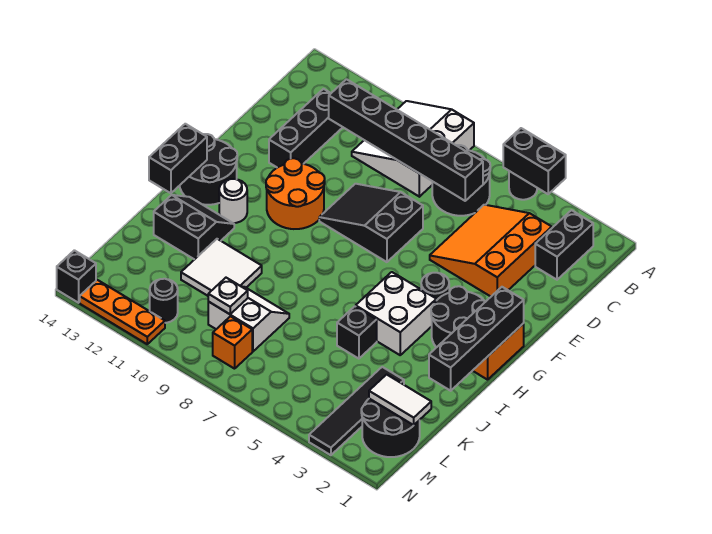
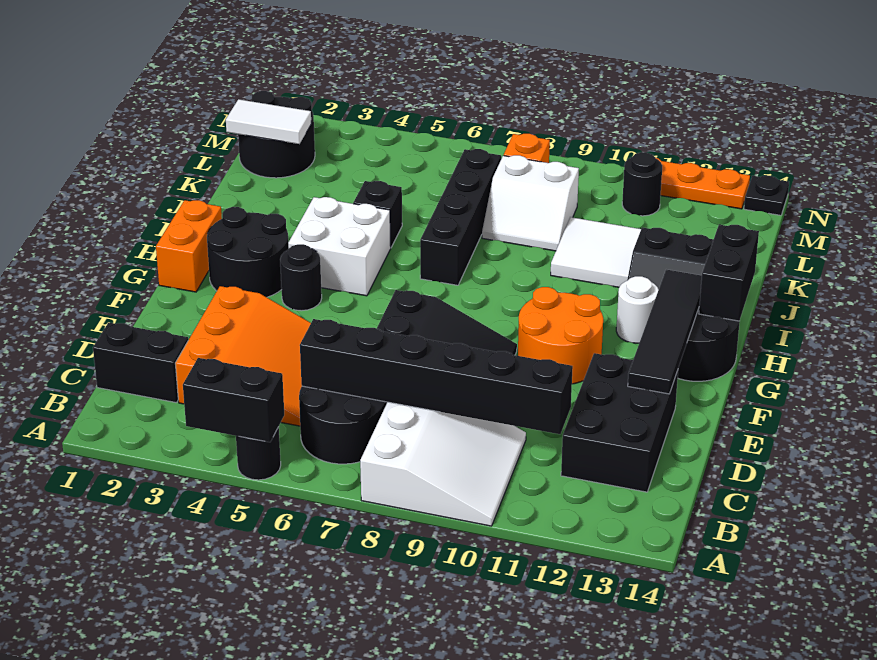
black brick B2:C2 level 1 -> black brick C1:C2 level 1
black brick C12:E12 level 1 -> black brick C12:E13 level 1
black brick G1:J1 level 2 -> black brick I7:L7 level 1
black tile K3:N3 level 1 -> black tile E13:H13 level 2
white plate L9 level 2 -> none
black brick N14 level 1 -> black plate N14 level 1

